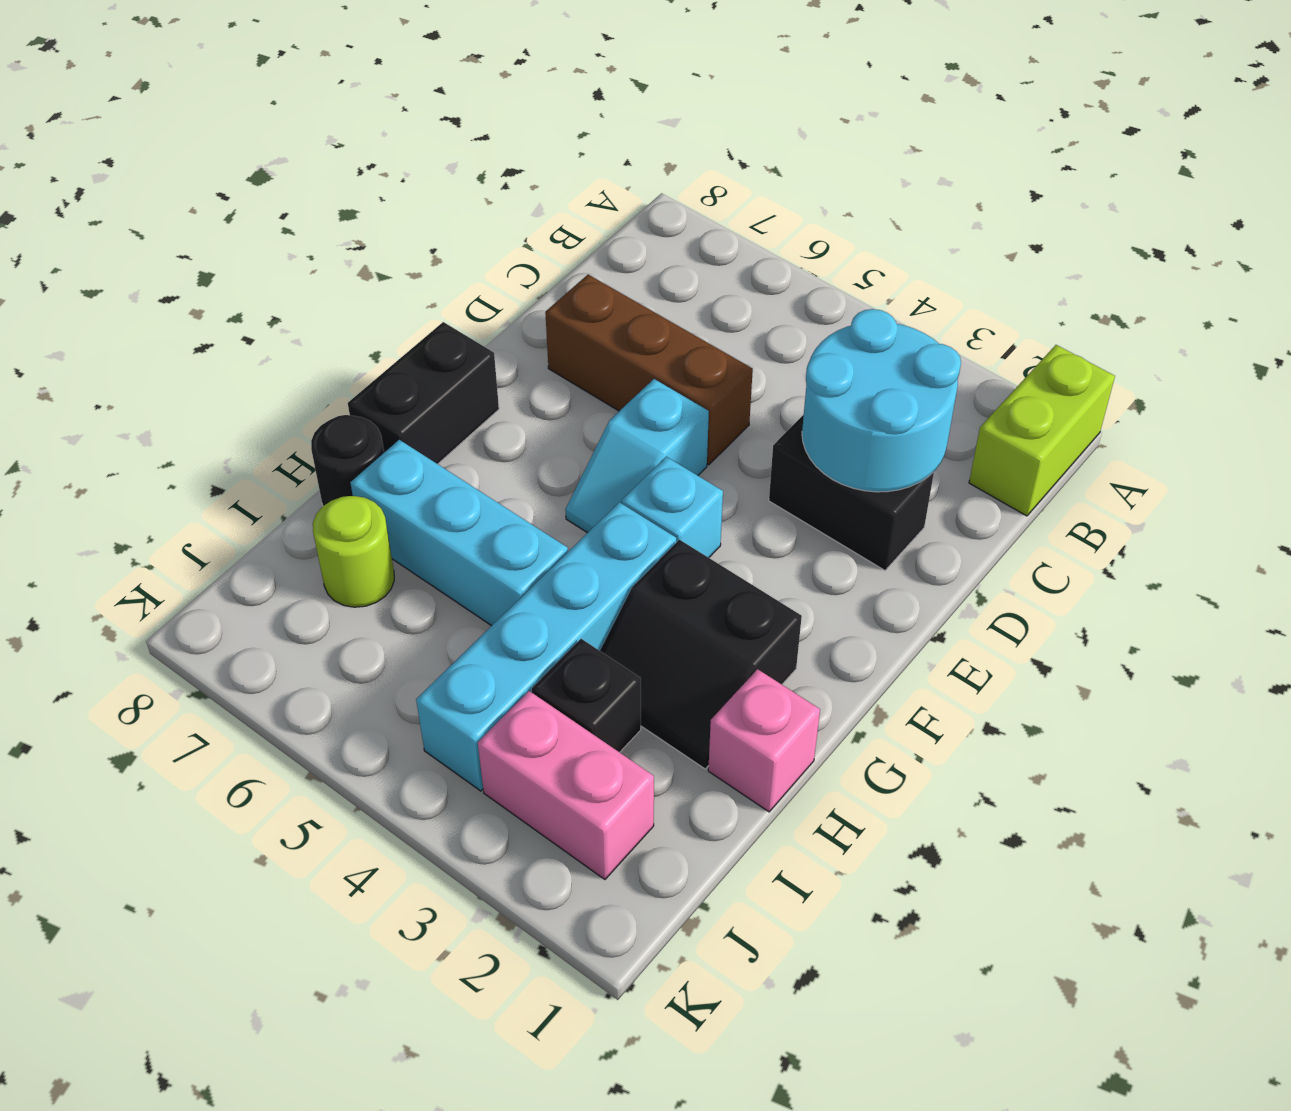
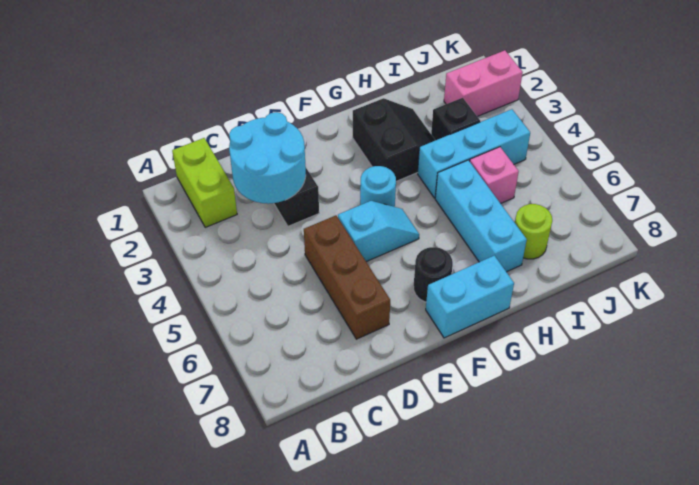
lime brick A1:B1 level 1 -> lime brick B1:B2 level 1
cyan brick F4 level 1 -> cyan round brick F4 level 1
black brick F8:G8 level 1 -> cyan brick F8:G8 level 1
cyan brick G4:J4 level 1 -> cyan brick H4:J4 level 1
pink brick H1 level 1 -> pink brick I5 level 1
black round brick H8 level 1 -> black round brick F7 level 1
pink brick J2:J3 level 1 -> pink brick J2:K2 level 1

